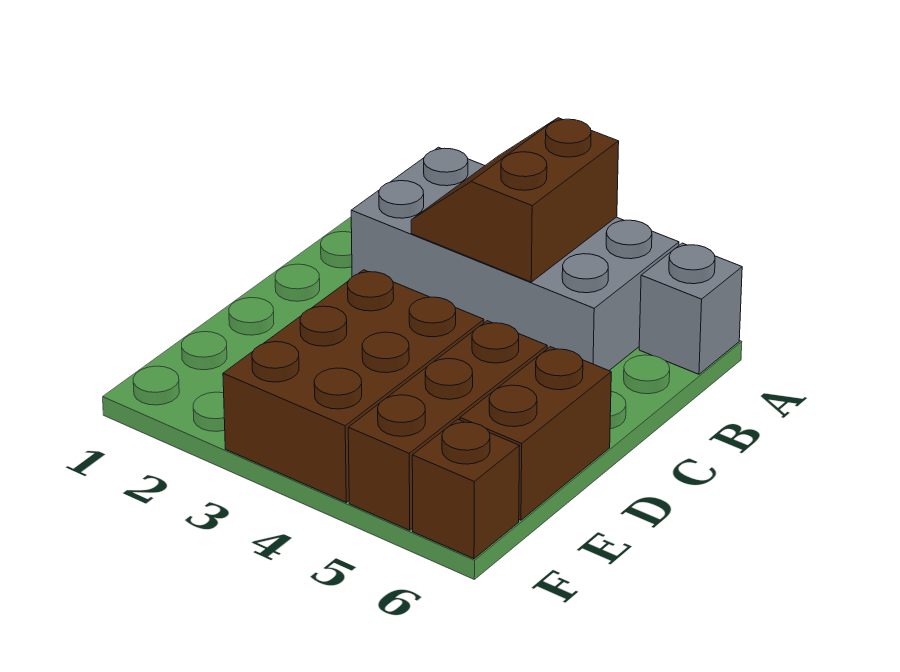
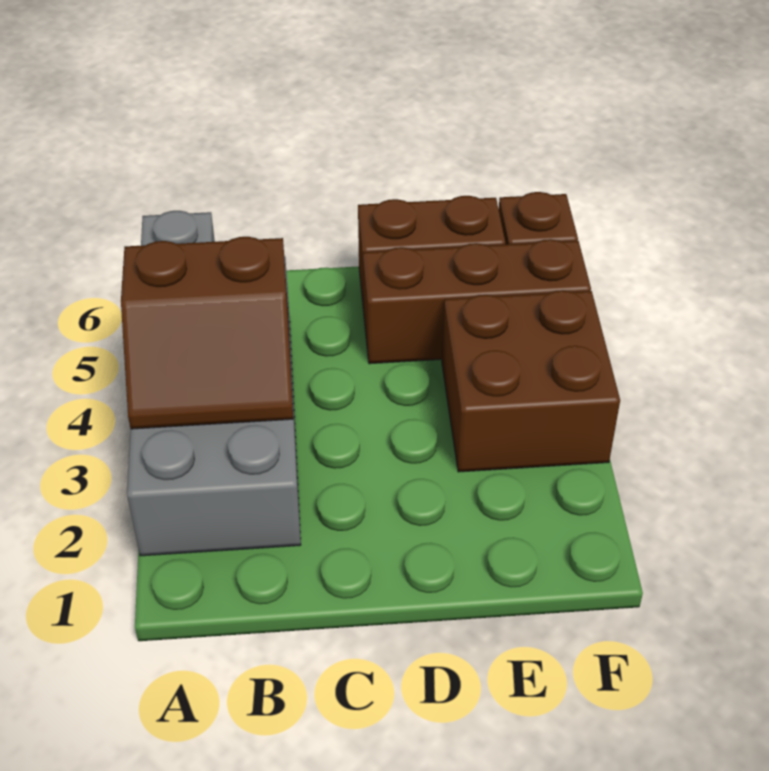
brown brick D3:F4 level 1 -> brown brick E3:F4 level 1

